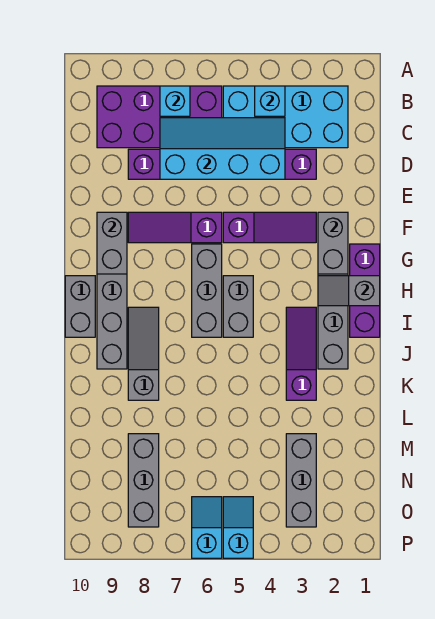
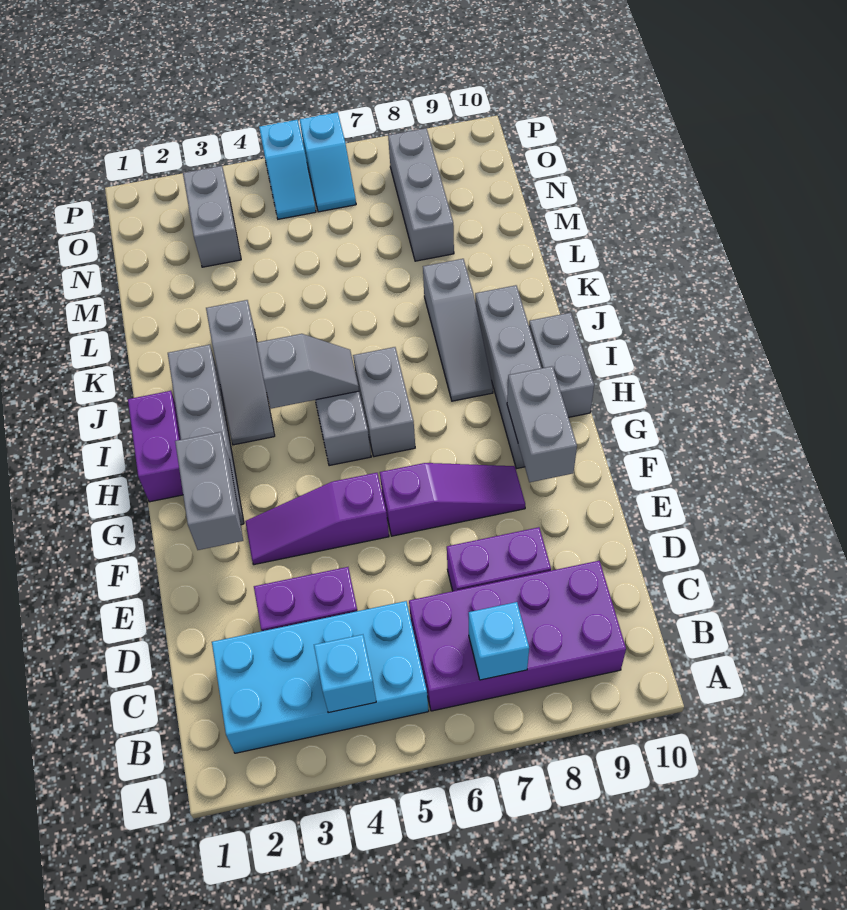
cyan slope C4:D7 level 2 top D -> none
purple brick G1:I1 level 1 -> purple brick H1:I1 level 1
grey brick G6:I6 level 1 -> grey brick H6:I6 level 1
grey slope H1:H2 level 2 top 1 -> grey slope I4:I5 level 2 top 4
purple slope I3:K3 level 1 top K -> grey slope I3:K3 level 1 top K
grey brick M3:O3 level 1 -> grey brick N3:O3 level 1

